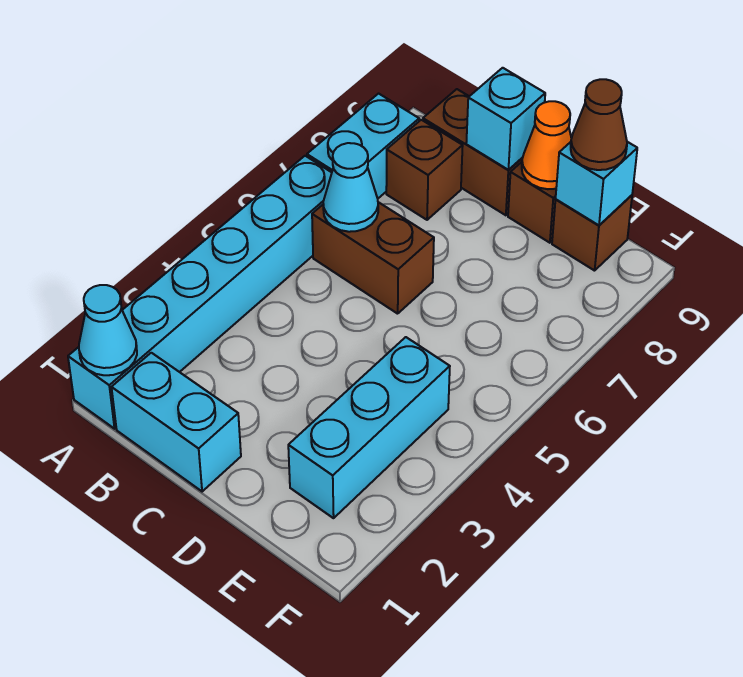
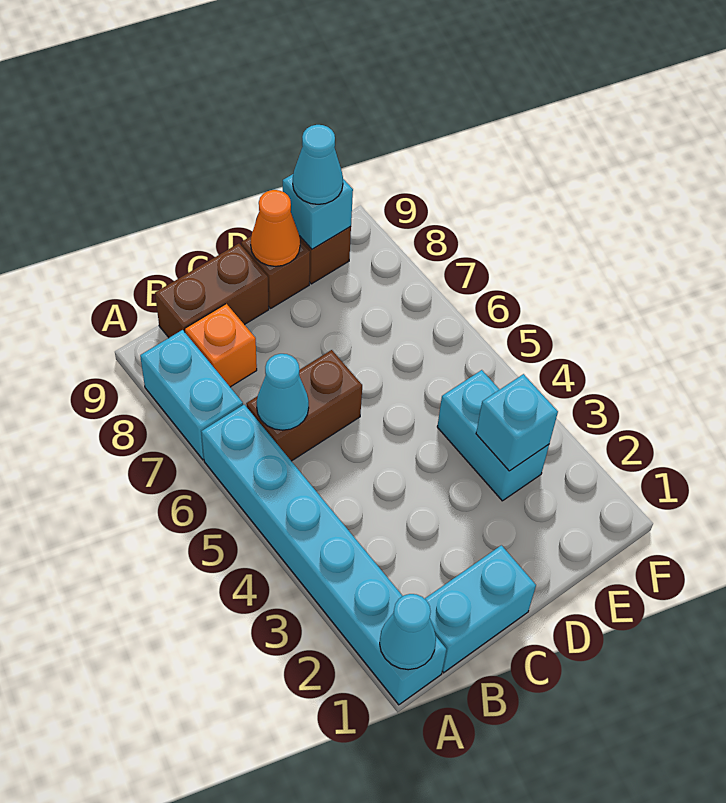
brown brick B8 level 1 -> orange brick B8 level 1
cyan brick C9 level 2 -> cyan brick E3 level 2
cyan brick E2:E4 level 1 -> cyan brick E3:E4 level 1
brown cone E9 level 3 -> cyan cone E9 level 3

